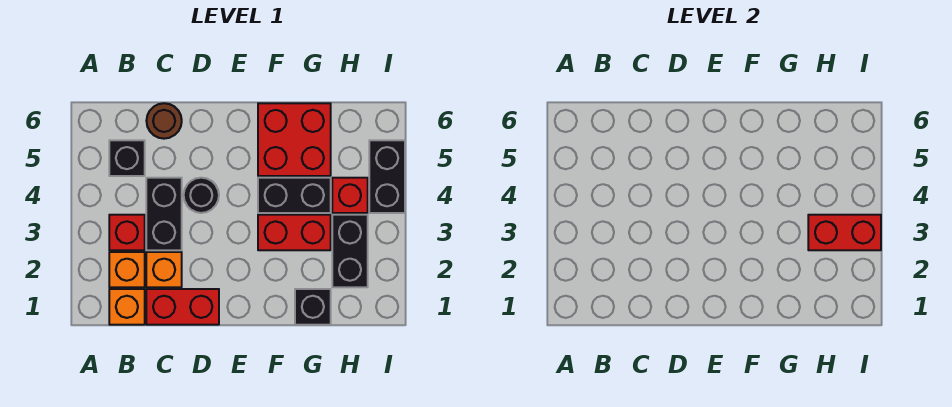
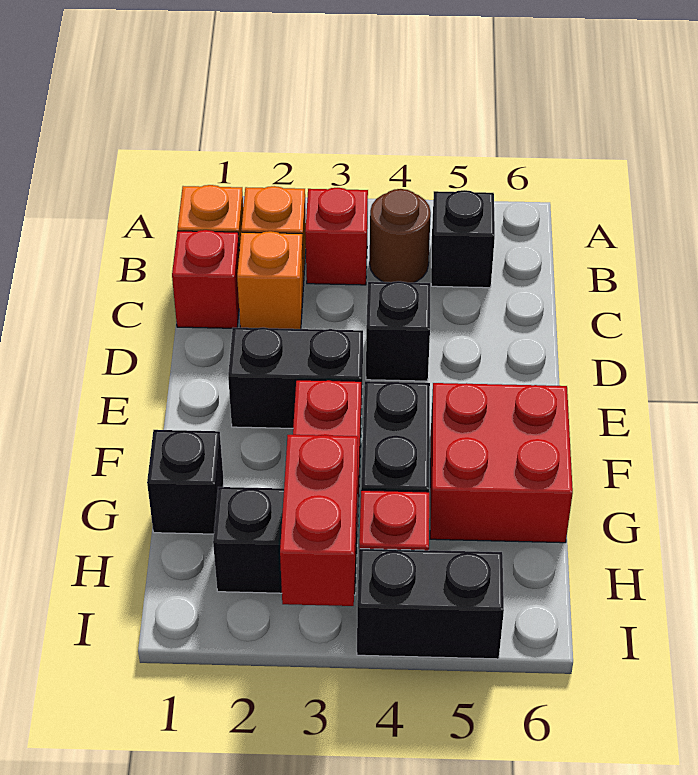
red brick C1:D1 level 1 -> red brick C1 level 1
black brick C3:C4 level 1 -> black brick E2:E3 level 1
brown round brick C6 level 1 -> brown round brick B4 level 1
black round brick D4 level 1 -> black brick D4 level 1

